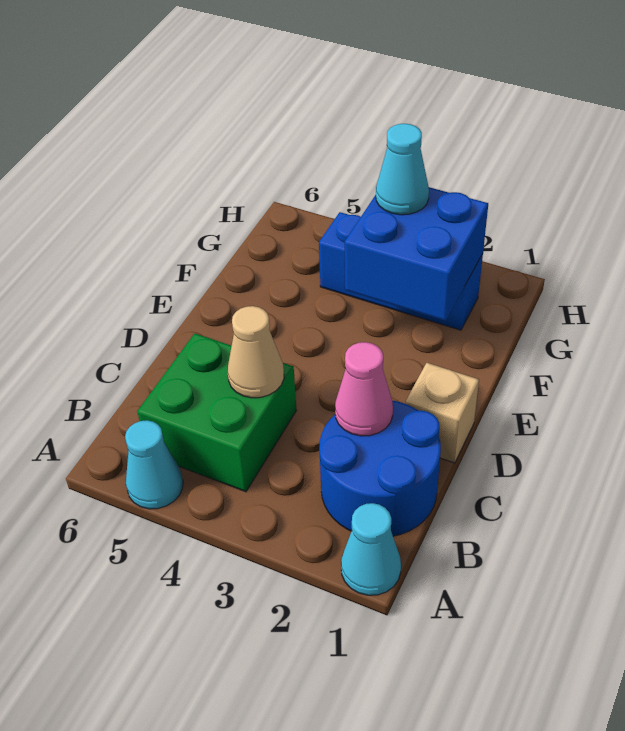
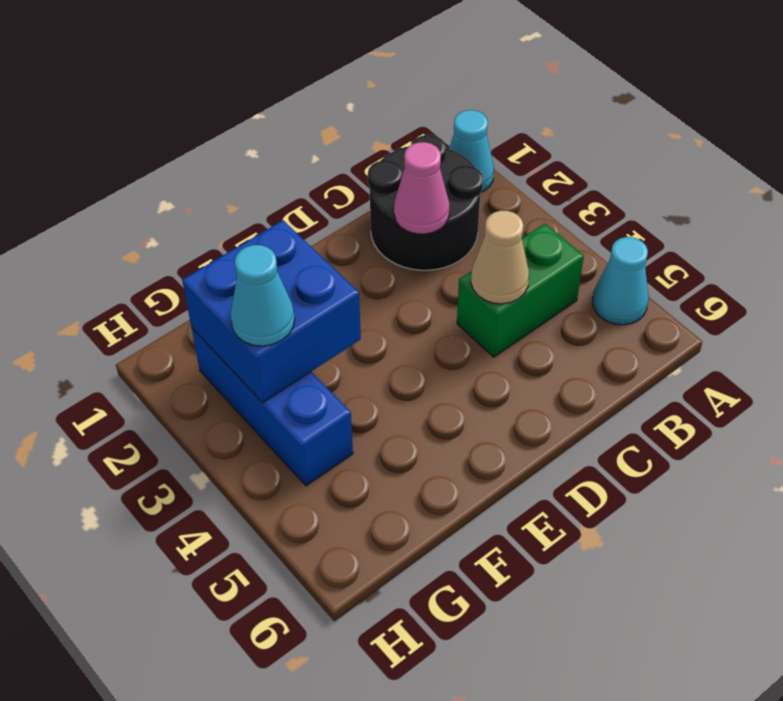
blue round brick B1:C2 level 1 -> black round brick B1:C2 level 1
green brick B4:C5 level 1 -> green brick B4:C4 level 1
tan brick D1 level 1 -> none

